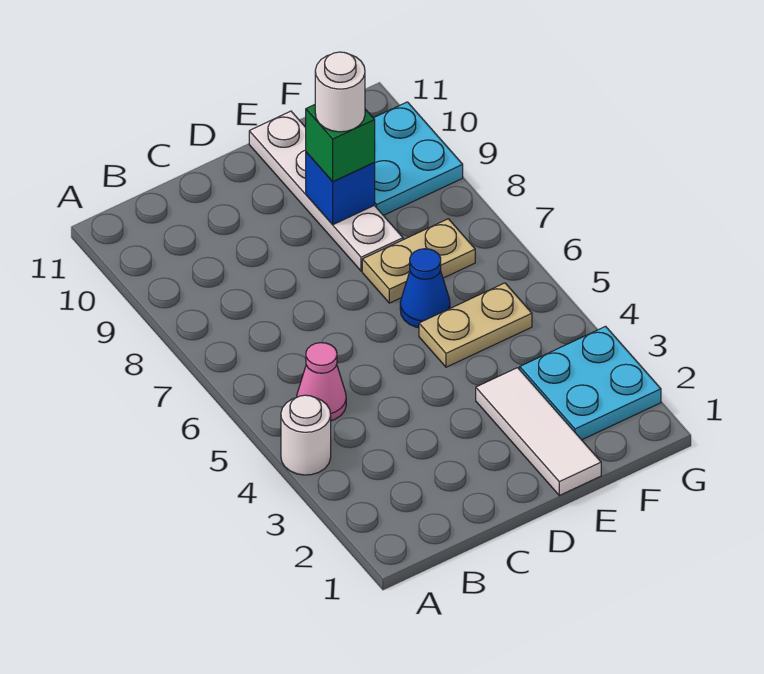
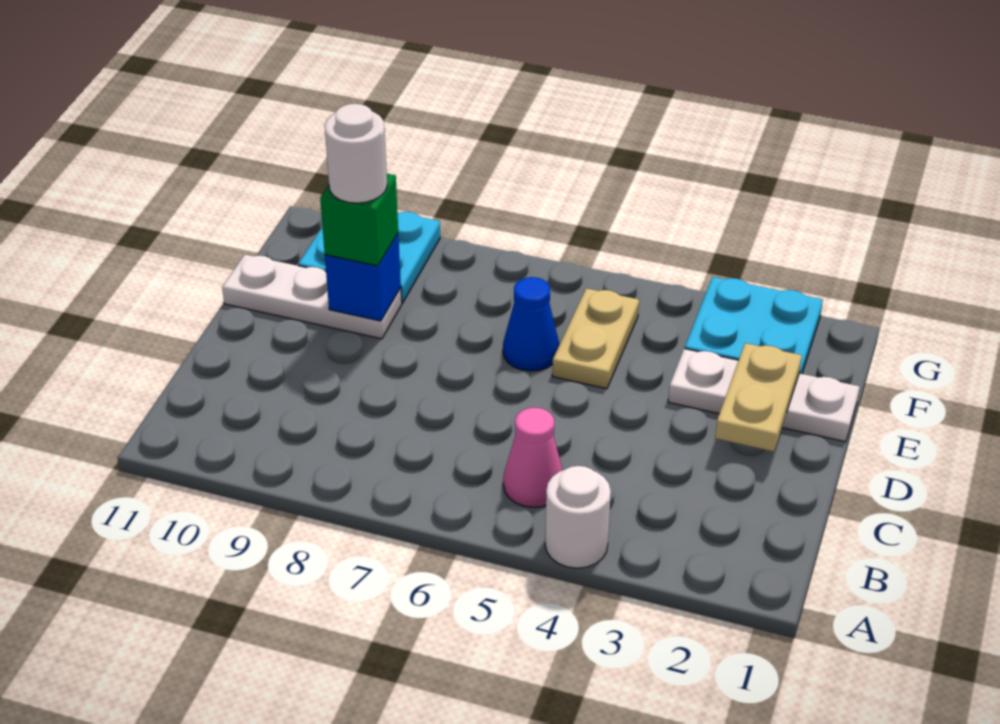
white tile E1:E3 level 1 -> white plate E1:E3 level 1
tan plate E7:F7 level 1 -> tan plate D2:E2 level 2
white plate E8:E11 level 1 -> white plate E9:E11 level 1

